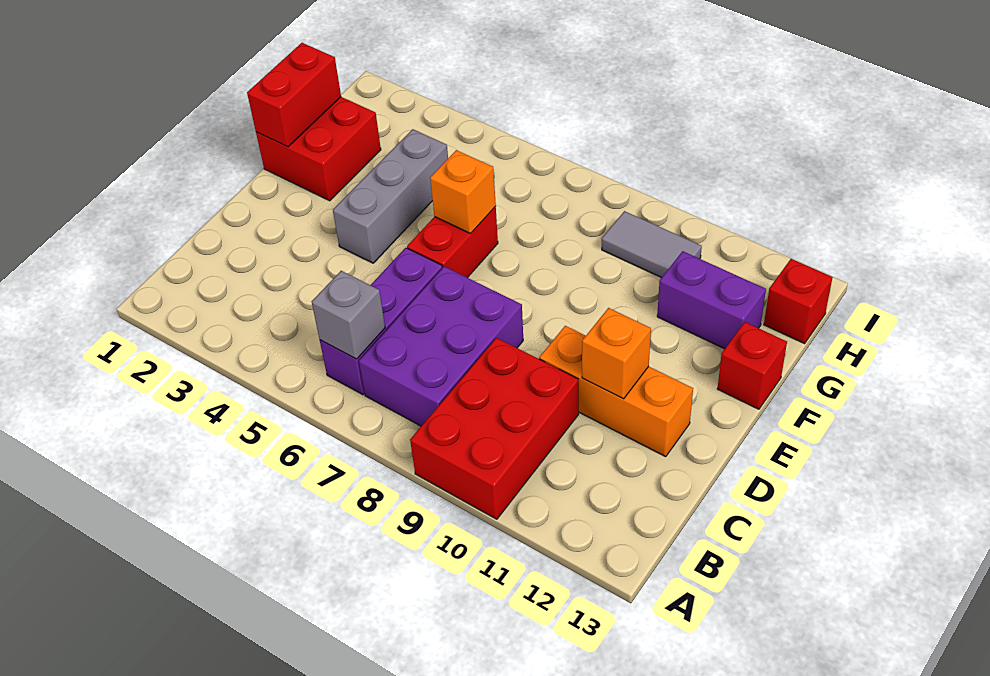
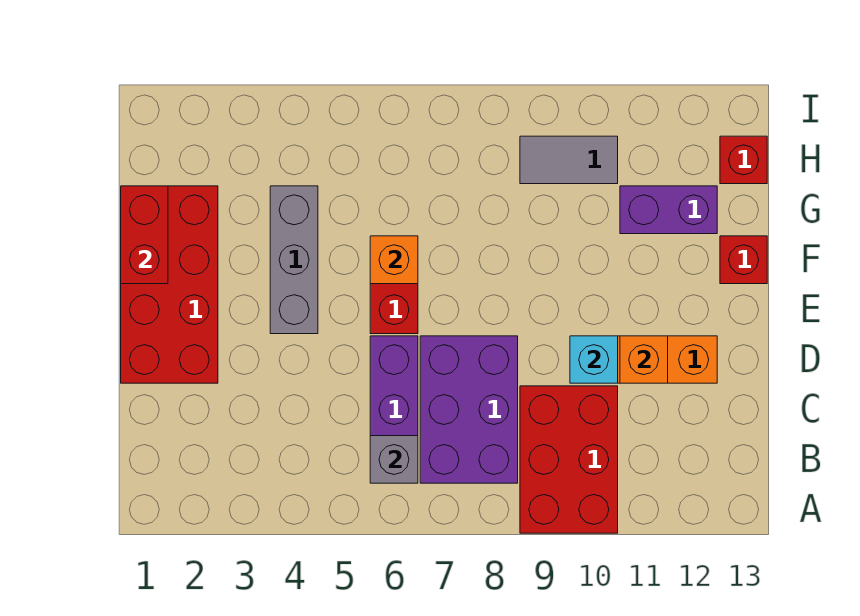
none -> cyan brick D10 level 2
red brick F1:G2 level 1 -> red brick D1:G2 level 1

